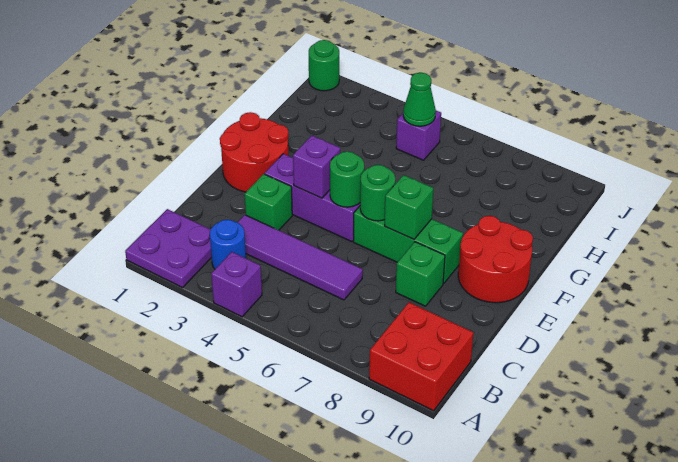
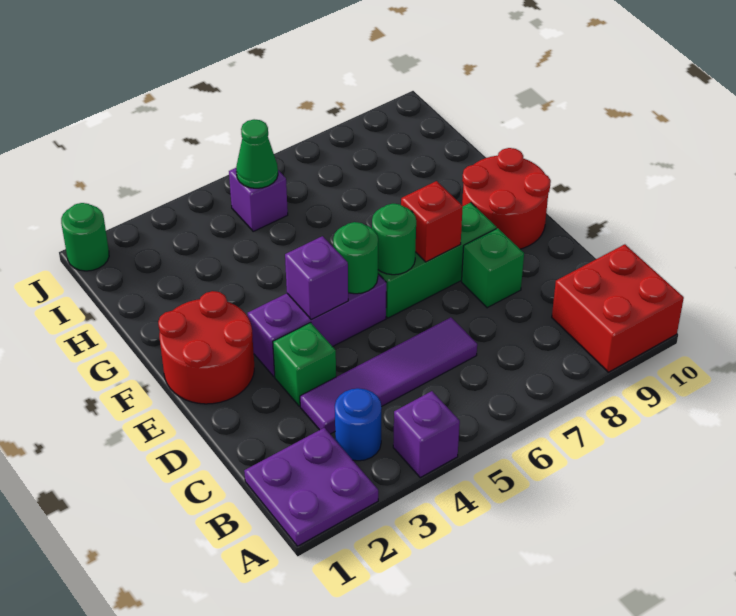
green brick E7 level 2 -> red brick E7 level 2

